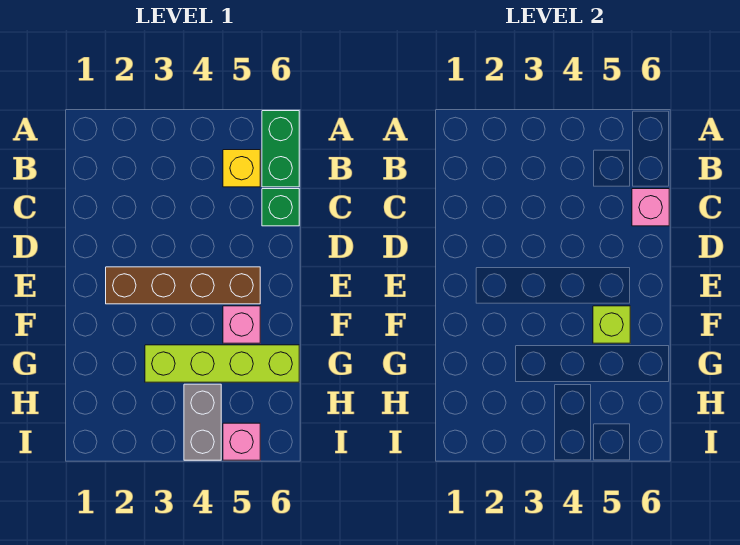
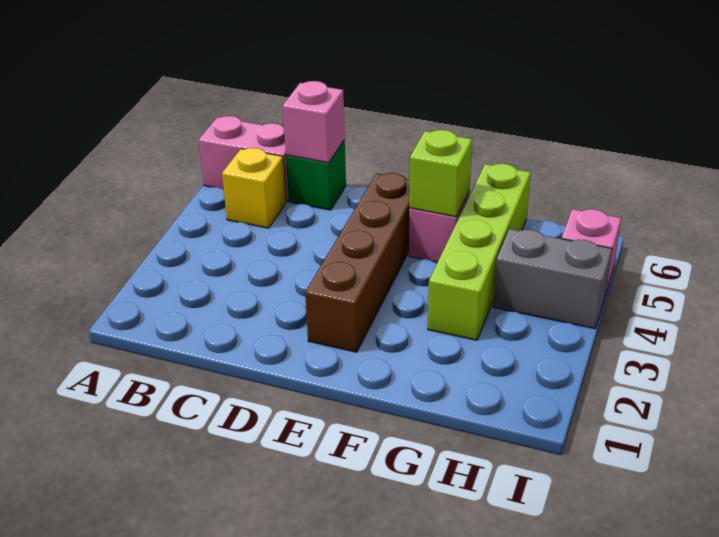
green brick A6:B6 level 1 -> pink brick A6:B6 level 1

